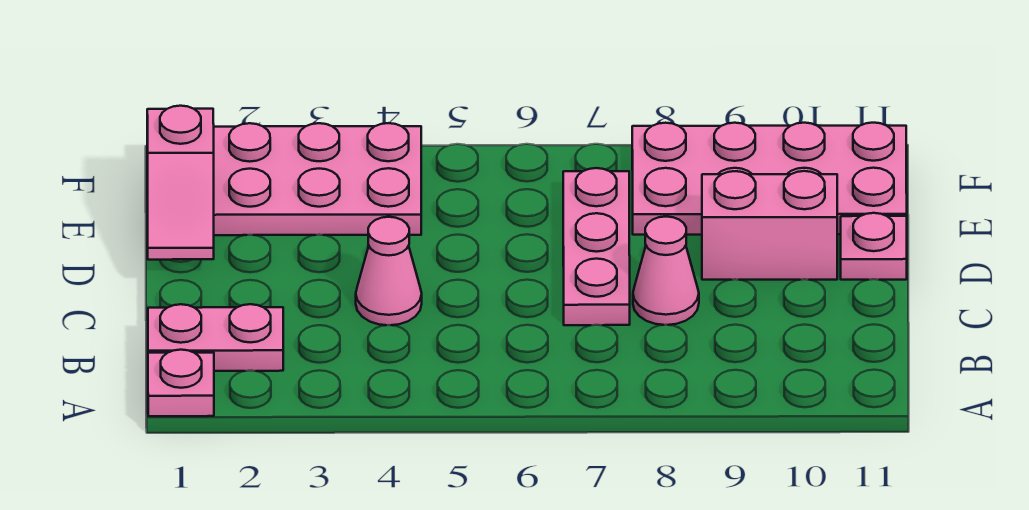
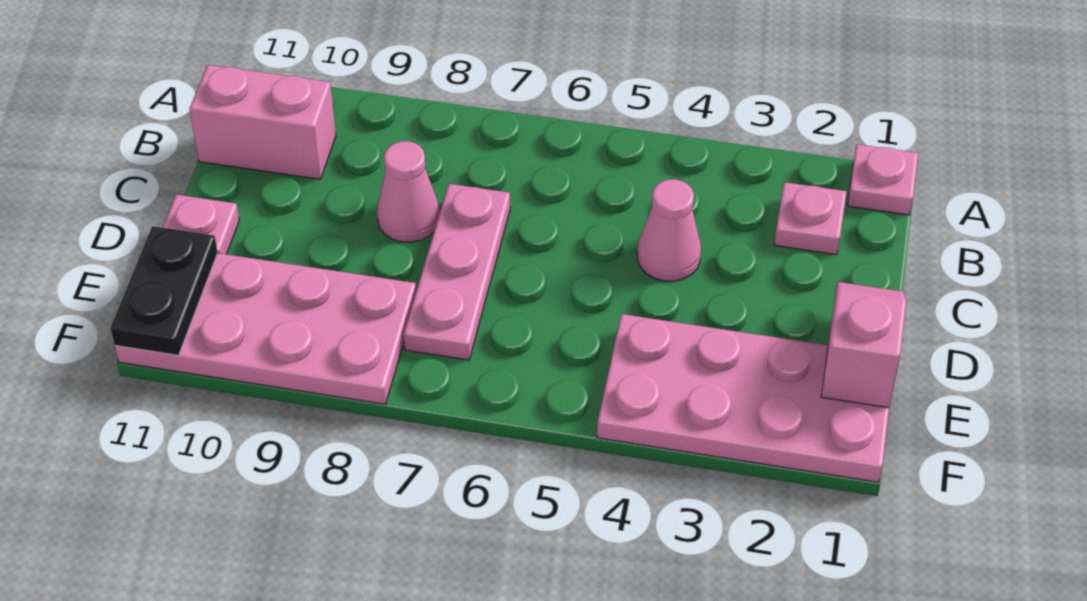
pink plate B1:B2 level 1 -> pink plate B2 level 1
pink brick D9:D10 level 1 -> pink brick B10:B11 level 1
none -> black plate E11:F11 level 2

